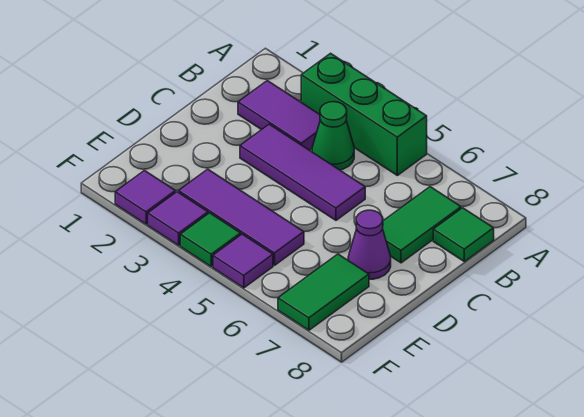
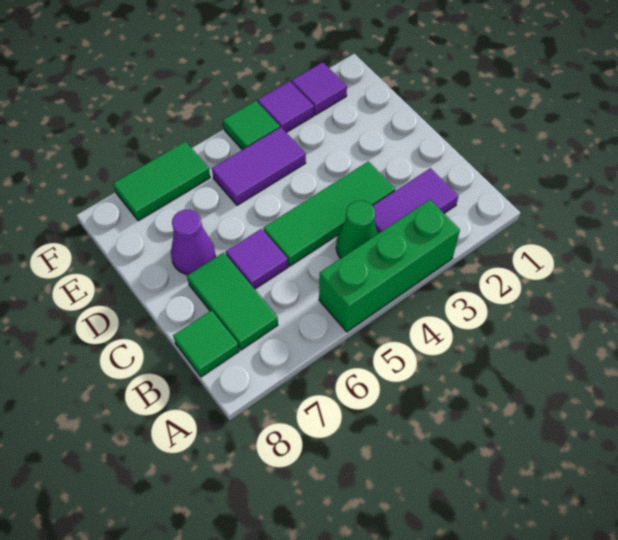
purple tile C3:C5 level 1 -> green tile C3:C5 level 1
purple tile E3:E5 level 1 -> purple tile E4:E5 level 1
green tile E7:F7 level 1 -> green tile F6:F7 level 1
purple tile F5 level 1 -> purple tile C6 level 1

